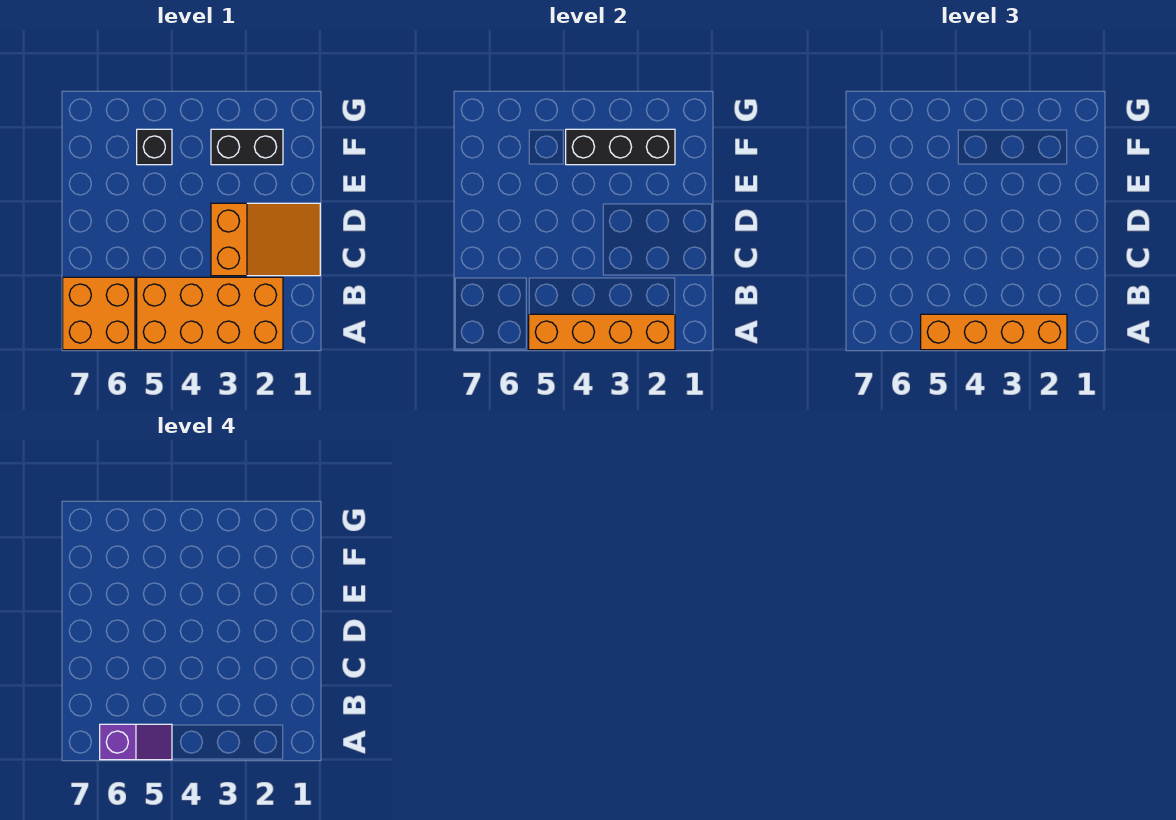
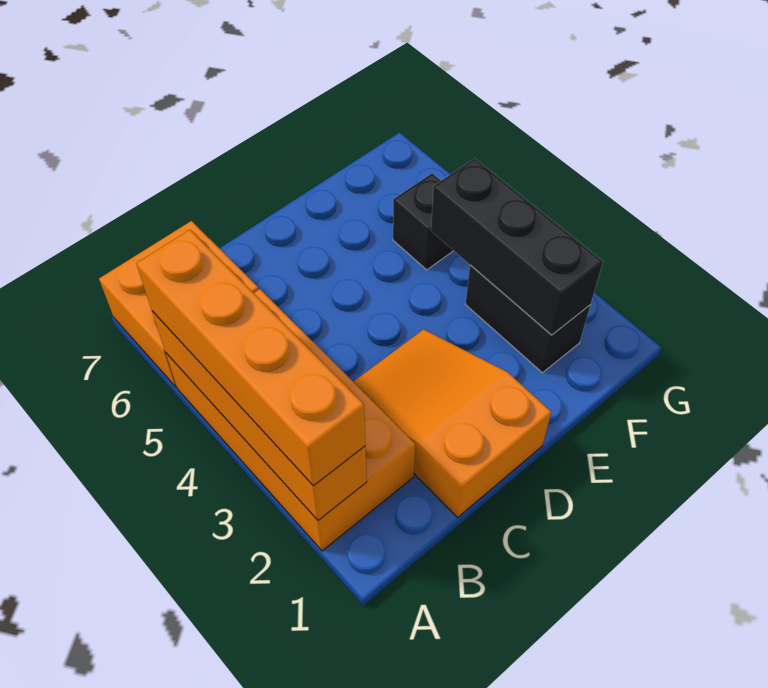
purple slope A5:A6 level 4 top 6 -> none
orange slope C1:D3 level 1 top 3 -> orange slope C1:D3 level 1 top 1

